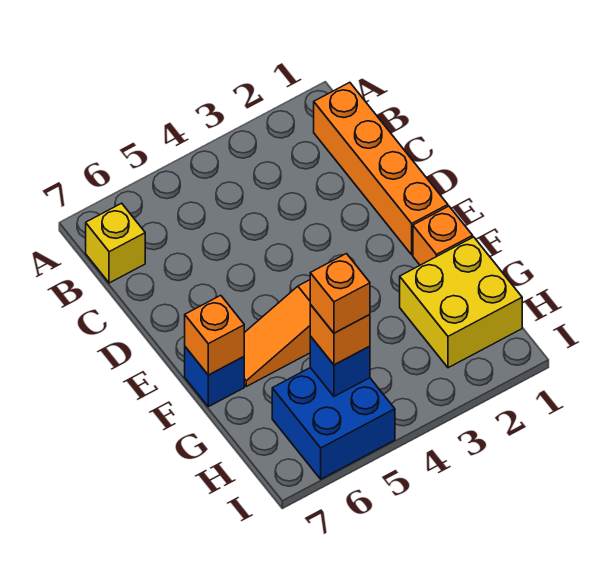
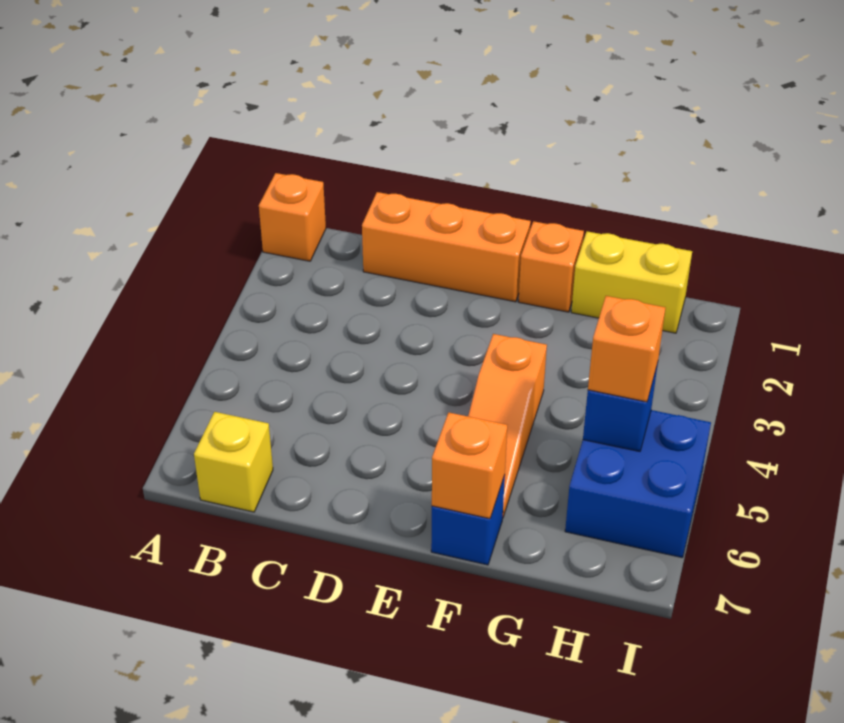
orange brick B1:E1 level 1 -> orange brick C1:E1 level 1
yellow brick G1:H2 level 1 -> yellow brick G1:H1 level 1
orange brick H5 level 4 -> orange brick A1 level 1

